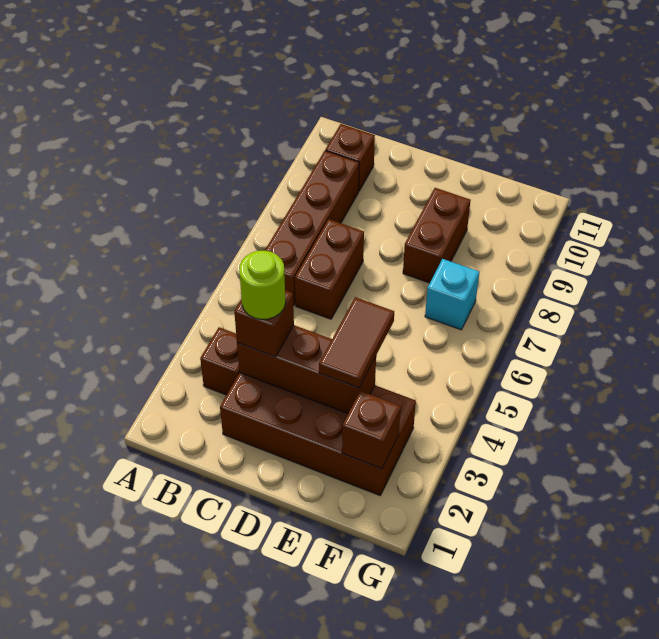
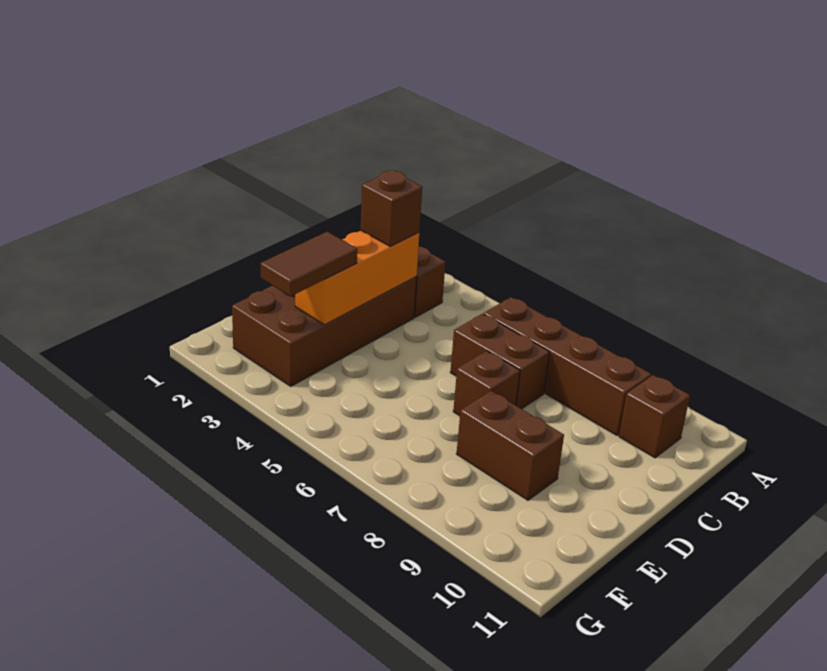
brown brick C3:E3 level 2 -> orange brick C3:E3 level 2
lime round brick C3 level 4 -> none
brown tile E3:E4 level 3 -> brown tile E3:F3 level 3
brown brick F2 level 2 -> brown brick D7 level 1
cyan brick F7 level 1 -> none

